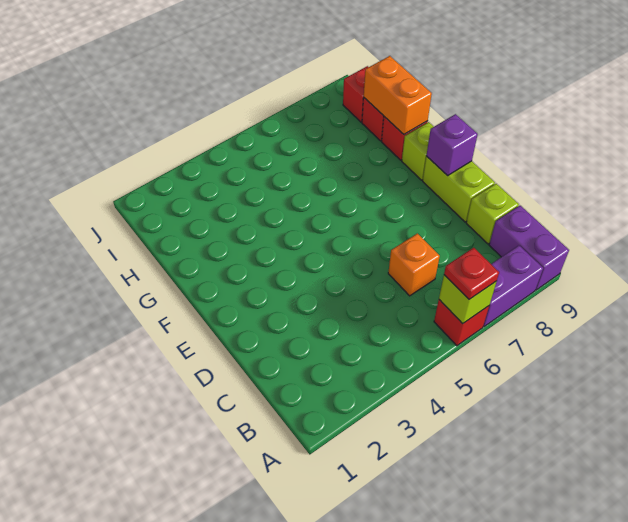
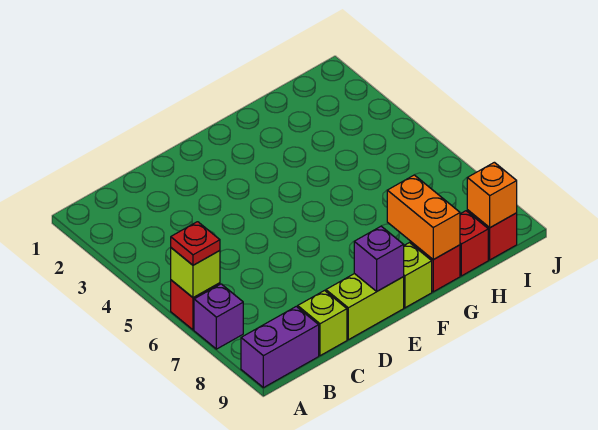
purple brick A7:A8 level 1 -> purple brick A7 level 1
orange brick C6 level 1 -> orange brick I9 level 2
orange brick G9:H9 level 2 -> orange brick G8:G9 level 2

